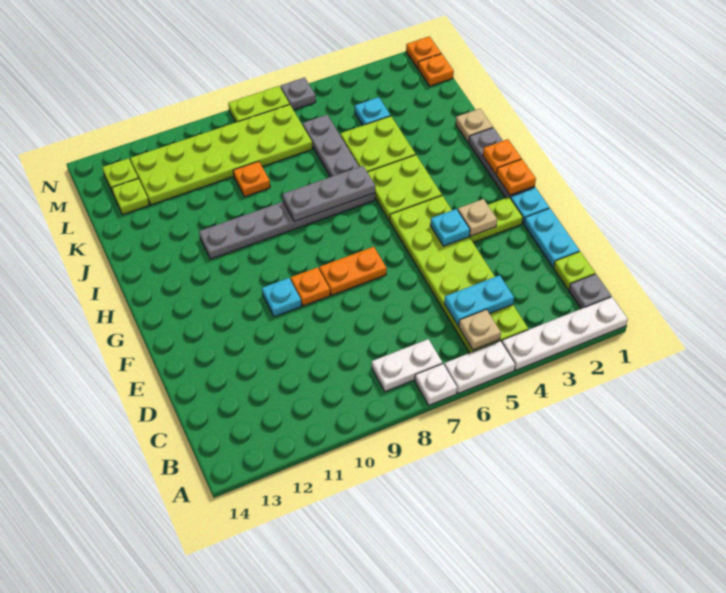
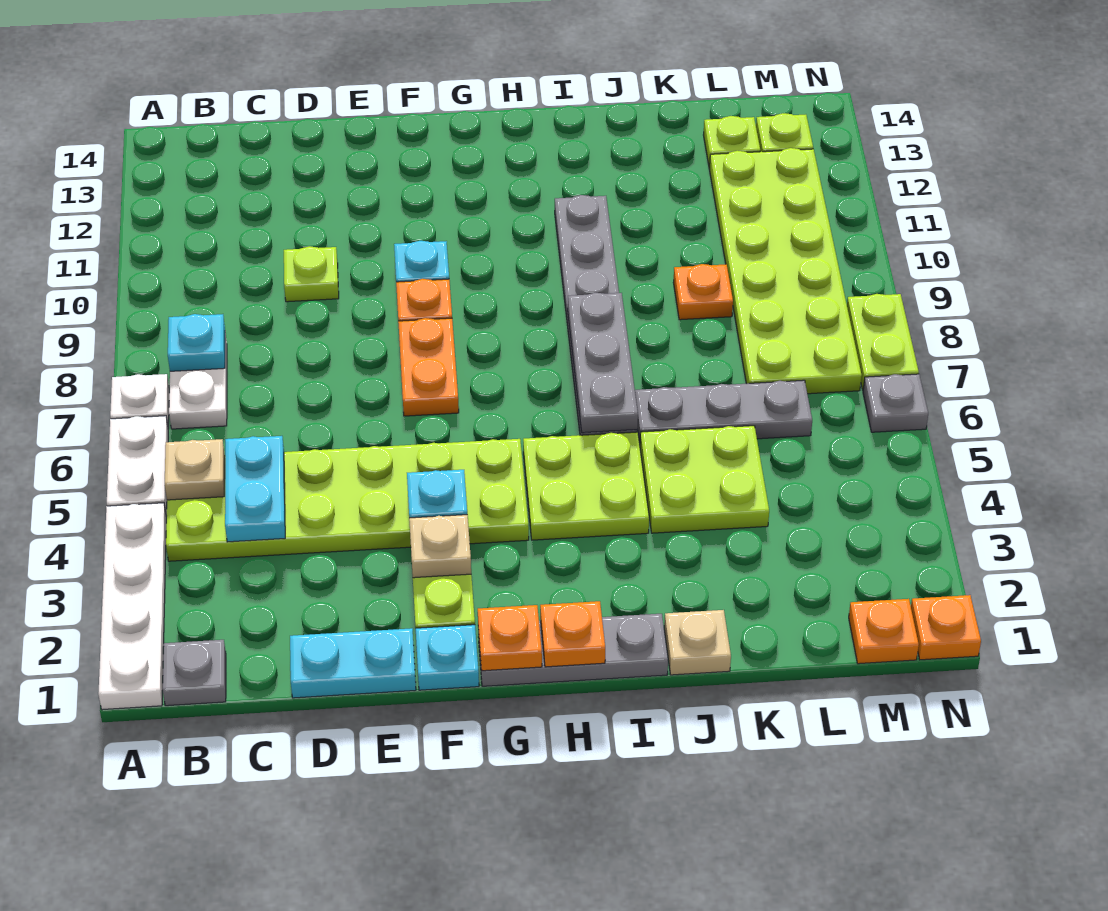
lime plate C1 level 1 -> lime plate D10 level 1
cyan plate L4 level 1 -> cyan plate B8 level 2

